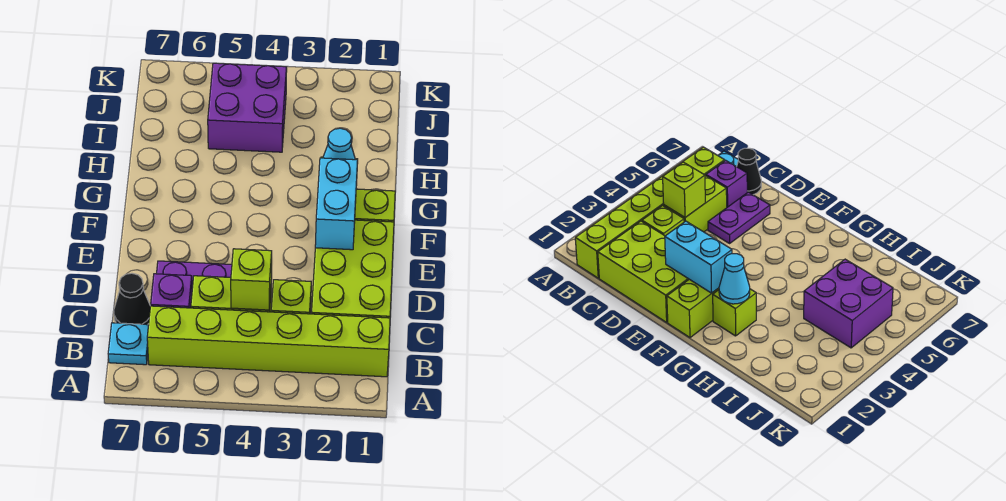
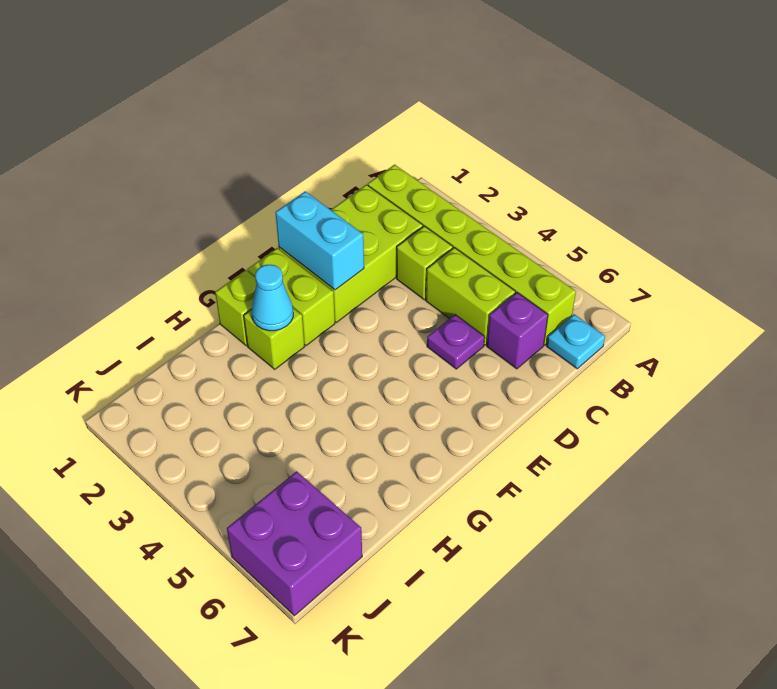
lime brick C4 level 2 -> lime brick G1 level 1
black cone C7 level 1 -> none
purple plate D5:D6 level 1 -> purple plate D5 level 1
cyan brick E2:F2 level 2 -> cyan brick E1:E2 level 2
purple brick I4:J5 level 1 -> purple brick J6:K7 level 1

